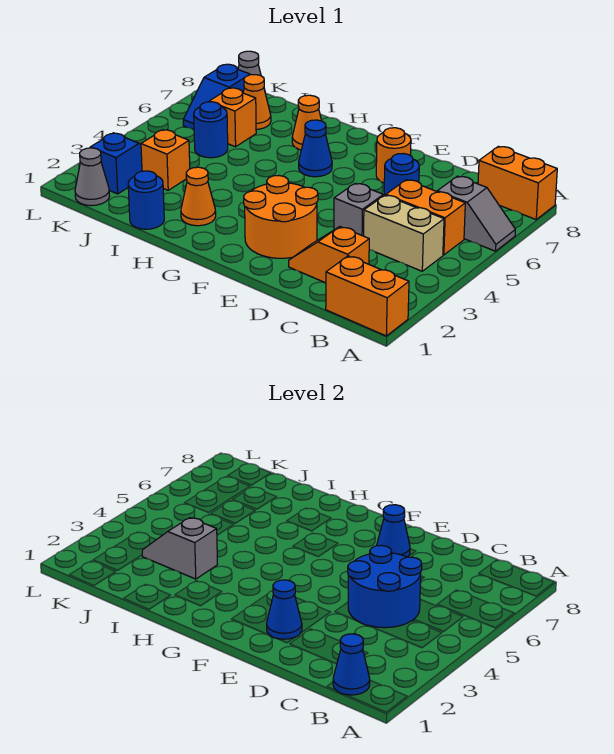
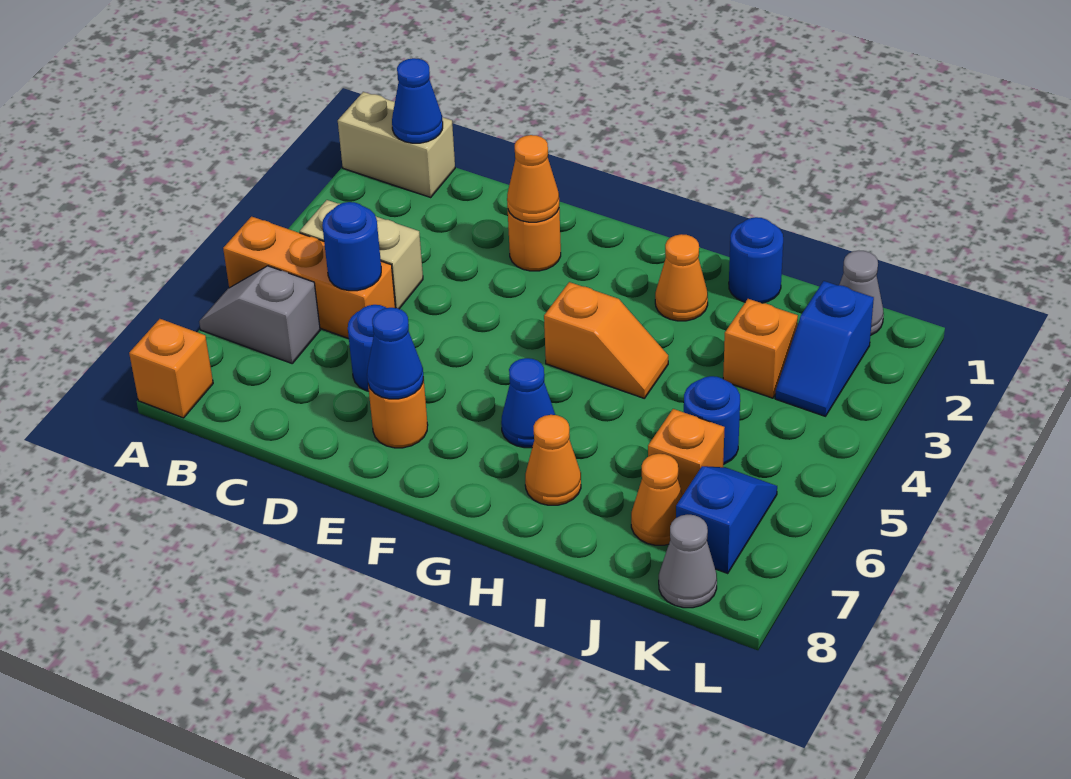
orange brick A1:B1 level 1 -> tan brick A1:B1 level 1
orange brick A8:B8 level 1 -> orange brick A8 level 1
orange brick B5:C5 level 1 -> orange brick A5:C5 level 1
orange slope C2:D2 level 1 top C -> orange slope G4:H4 level 1 top G
blue round brick C4:D5 level 2 -> blue round brick C5 level 2
grey brick D4 level 1 -> none
orange round brick E2:F3 level 1 -> orange round brick E2 level 1
blue cone E2 level 2 -> orange cone E2 level 2
grey slope I3:J3 level 2 top I -> none

